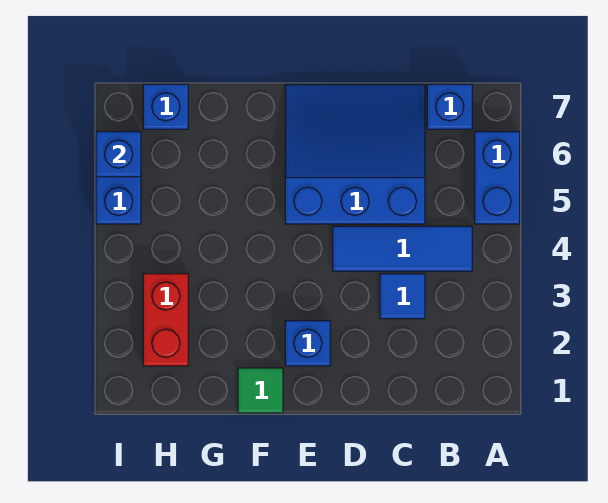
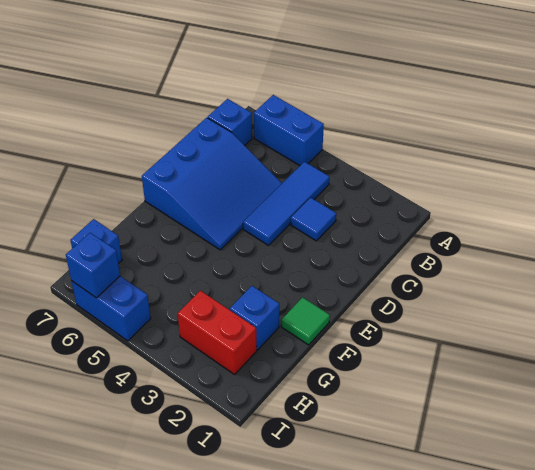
blue slope C5:E7 level 1 top 5 -> blue slope C5:E7 level 1 top 7
blue brick E2 level 1 -> blue brick G2 level 1

